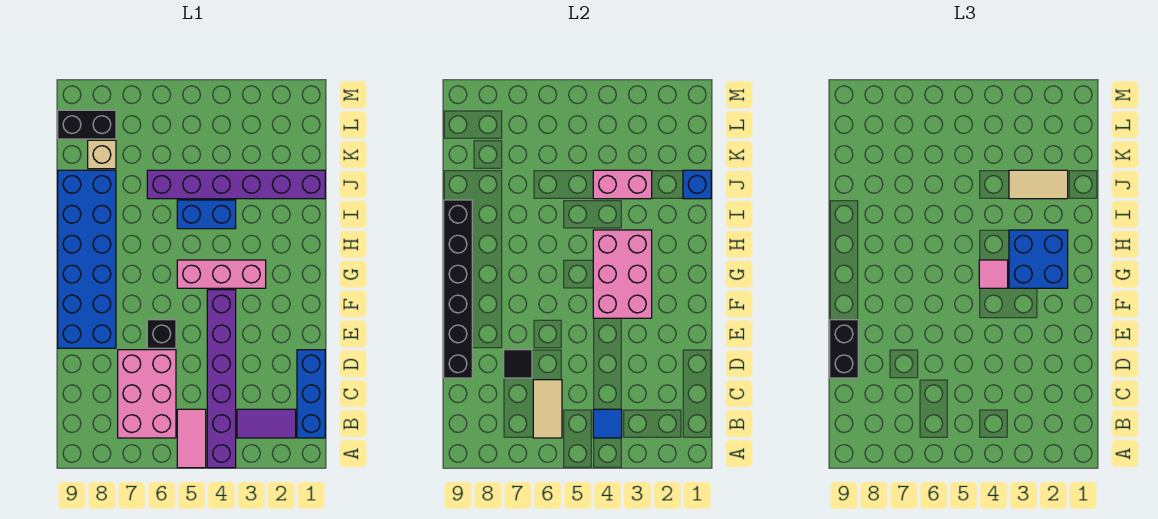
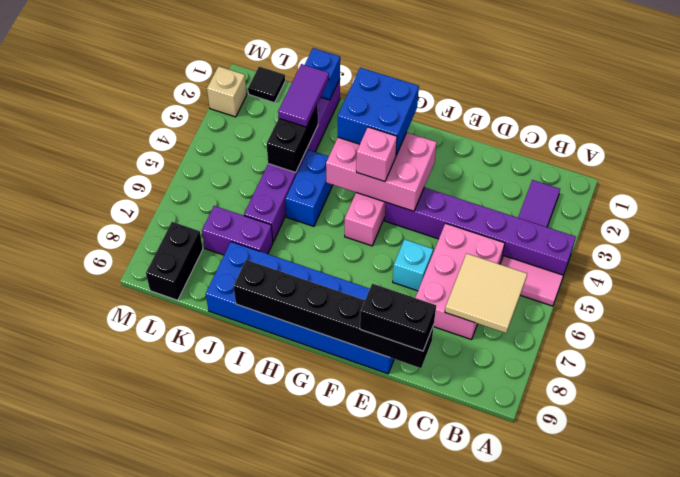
blue brick B1:D1 level 1 -> none
blue tile B4 level 2 -> none
pink brick B6:D7 level 1 -> pink brick C5:D7 level 1
tan tile B6:C6 level 2 -> tan tile B6:C7 level 2
black tile D7 level 2 -> black tile L1 level 1
black brick E6 level 1 -> cyan brick E6 level 1
pink tile G4 level 3 -> pink brick G4 level 3
tan tile J2:J3 level 3 -> purple tile J2:J3 level 3
pink brick J3:J4 level 2 -> black brick J3:J4 level 2
none -> purple brick J7:K7 level 1
tan brick K8 level 1 -> tan brick M2 level 1

